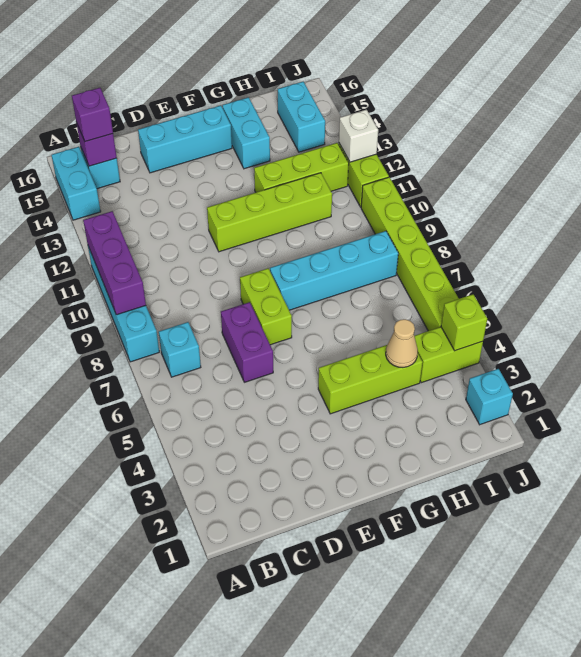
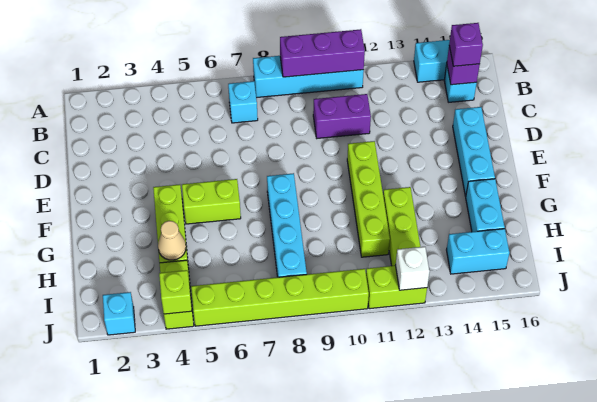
purple brick D6:D7 level 1 -> purple brick C10:C11 level 1
lime brick E7:E8 level 1 -> lime brick F5:F6 level 1
cyan brick G14:G15 level 1 -> cyan brick G15:H15 level 1

